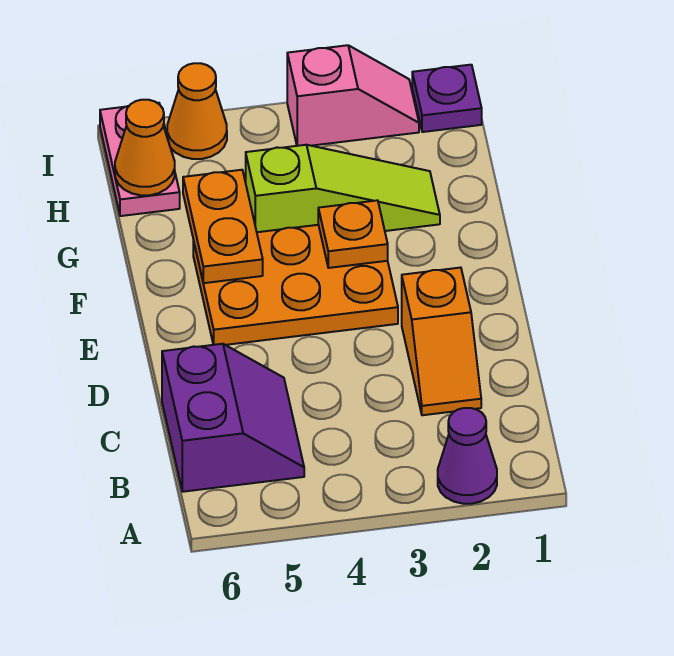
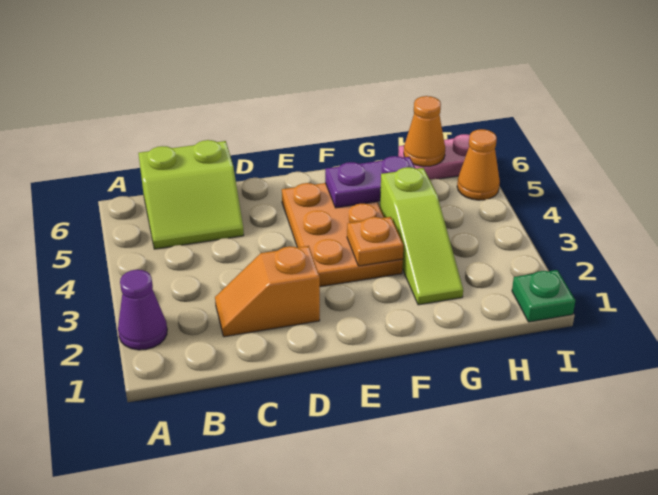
purple slope B5:C6 level 1 top 6 -> lime slope B5:C6 level 1 top 6
orange plate F5:G5 level 2 -> purple plate F5:G5 level 2
purple plate I1 level 1 -> green plate I1 level 1
pink slope I2:I3 level 1 top 3 -> none

